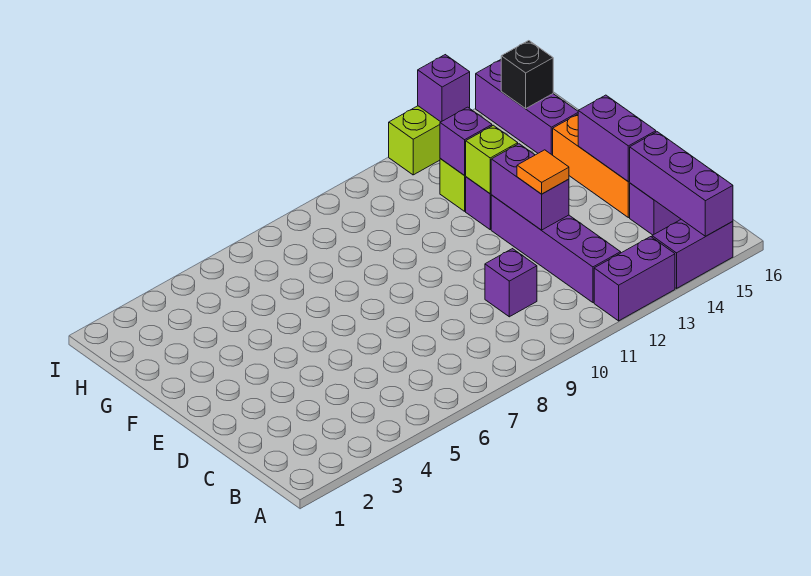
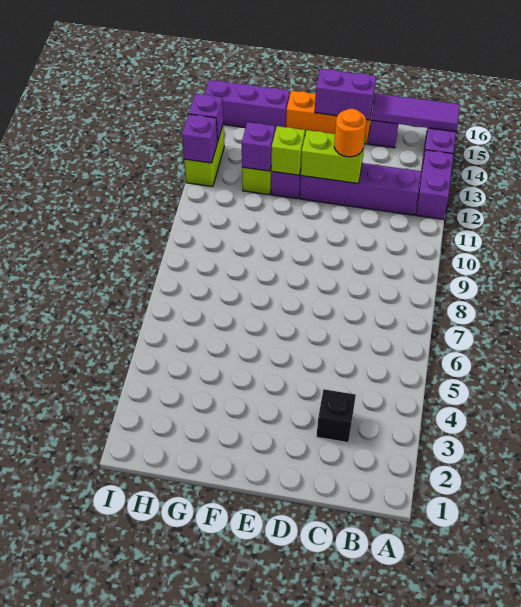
purple brick A15:C15 level 2 -> purple tile A15:C15 level 2
purple brick C10 level 1 -> purple brick I12 level 2
purple brick D12:E12 level 2 -> lime brick D12:E12 level 2
orange tile D12 level 3 -> orange round brick D12 level 3
black brick H15 level 2 -> black brick C3 level 1

